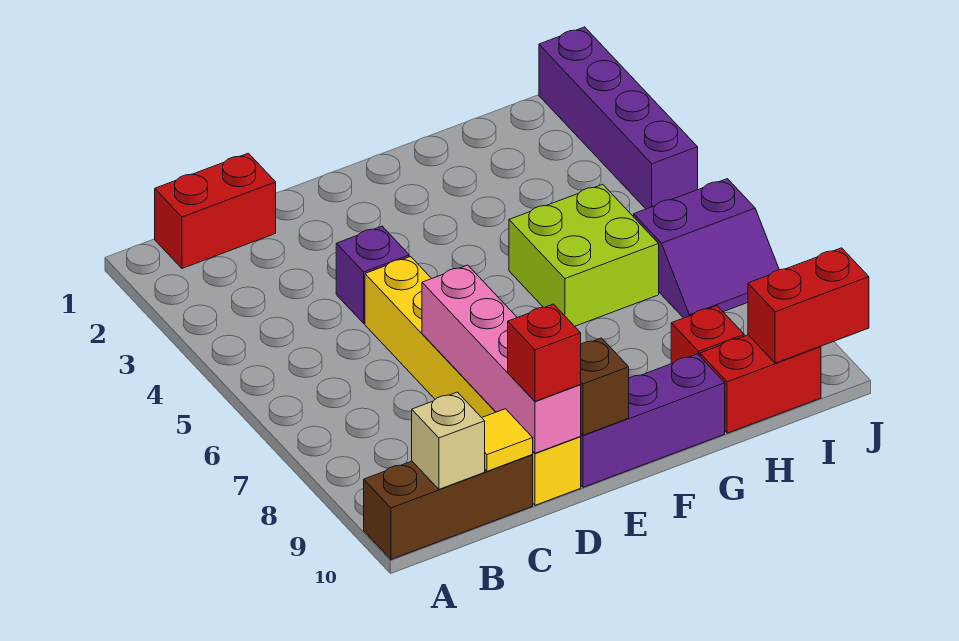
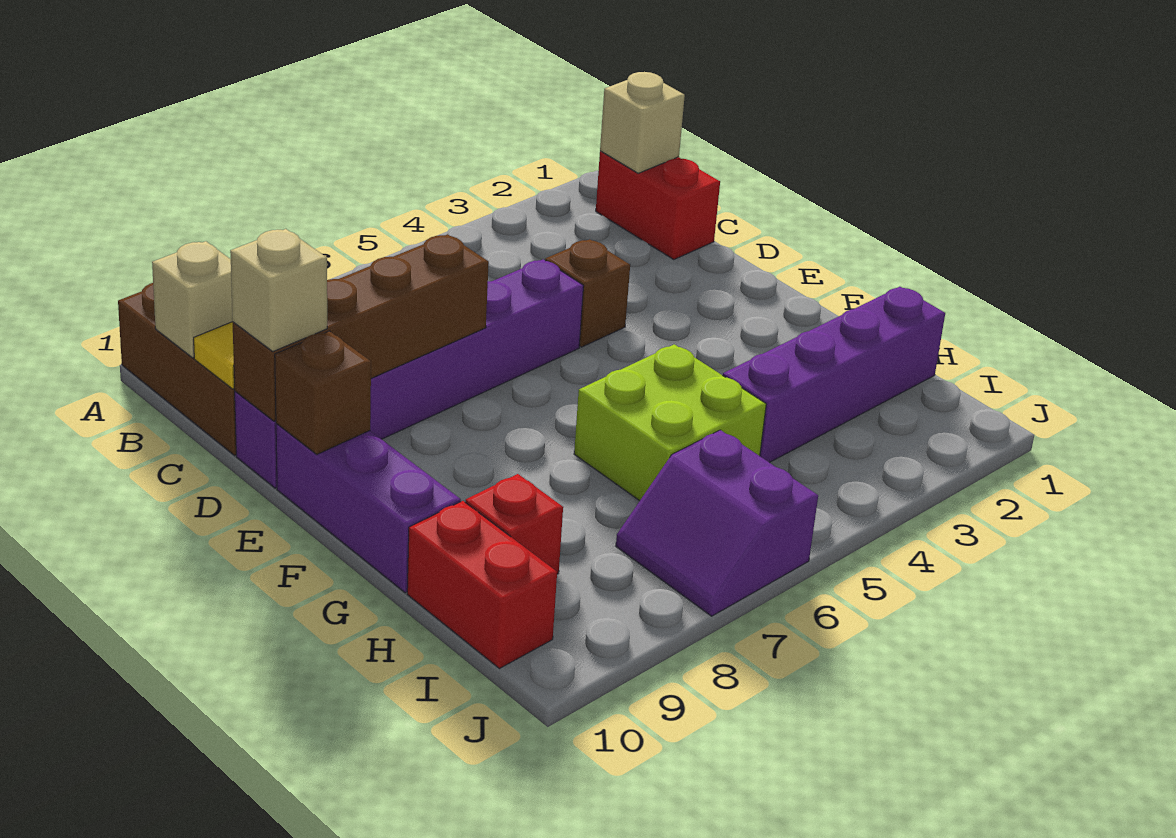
none -> tan brick B1 level 2
purple brick D4 level 1 -> brown brick D4 level 1
yellow brick D5:D10 level 1 -> purple brick D5:D10 level 1
pink brick D7:D10 level 2 -> brown brick D7:D10 level 2
red brick D10 level 3 -> tan brick D10 level 3
red brick I10:J10 level 2 -> none
purple brick J1:J4 level 1 -> purple brick H1:H4 level 1

